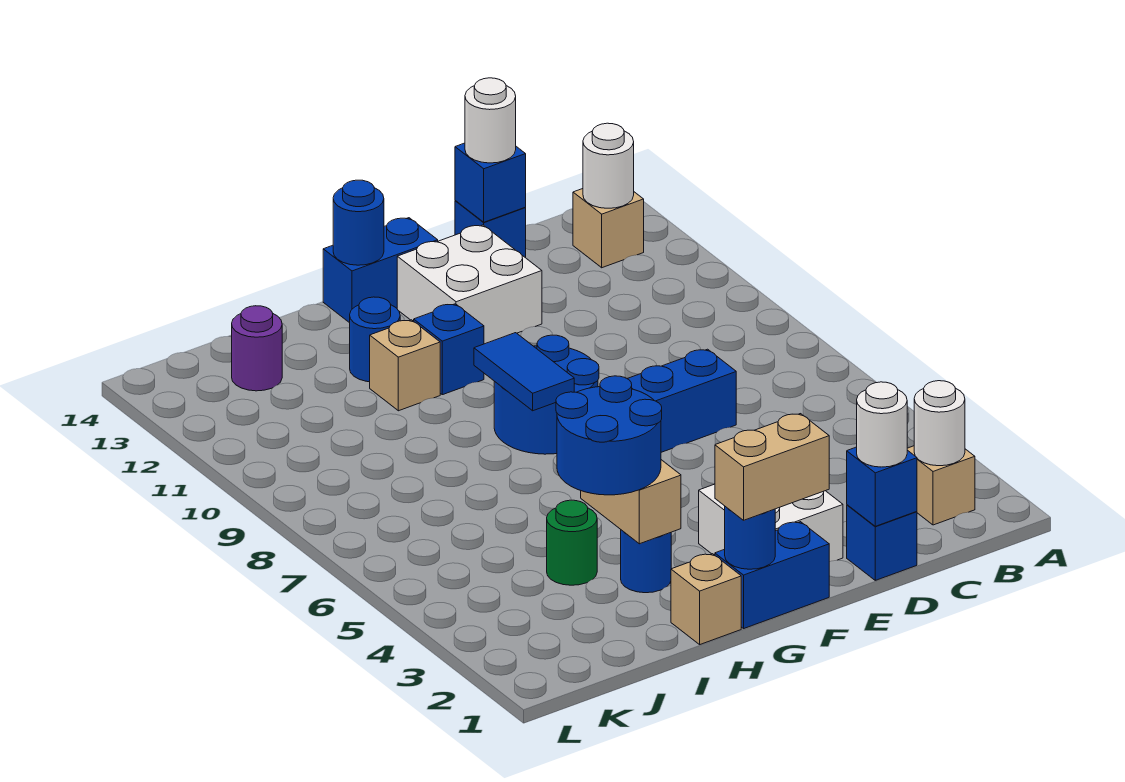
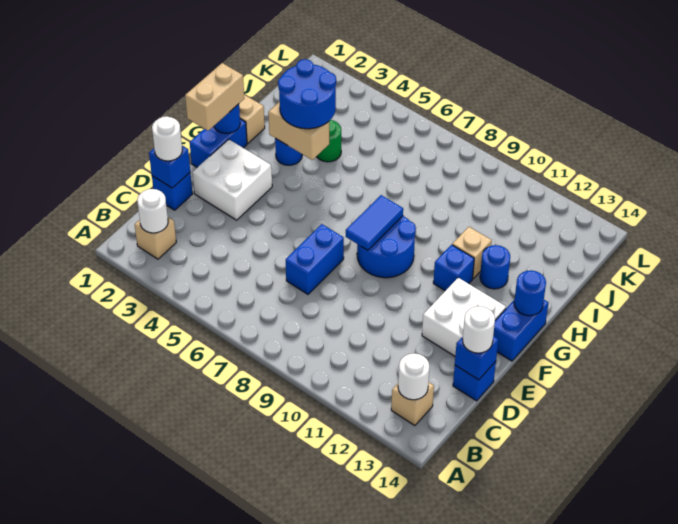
blue tile G8:G9 level 2 -> blue tile F8:G8 level 2
purple round brick J13 level 1 -> none

